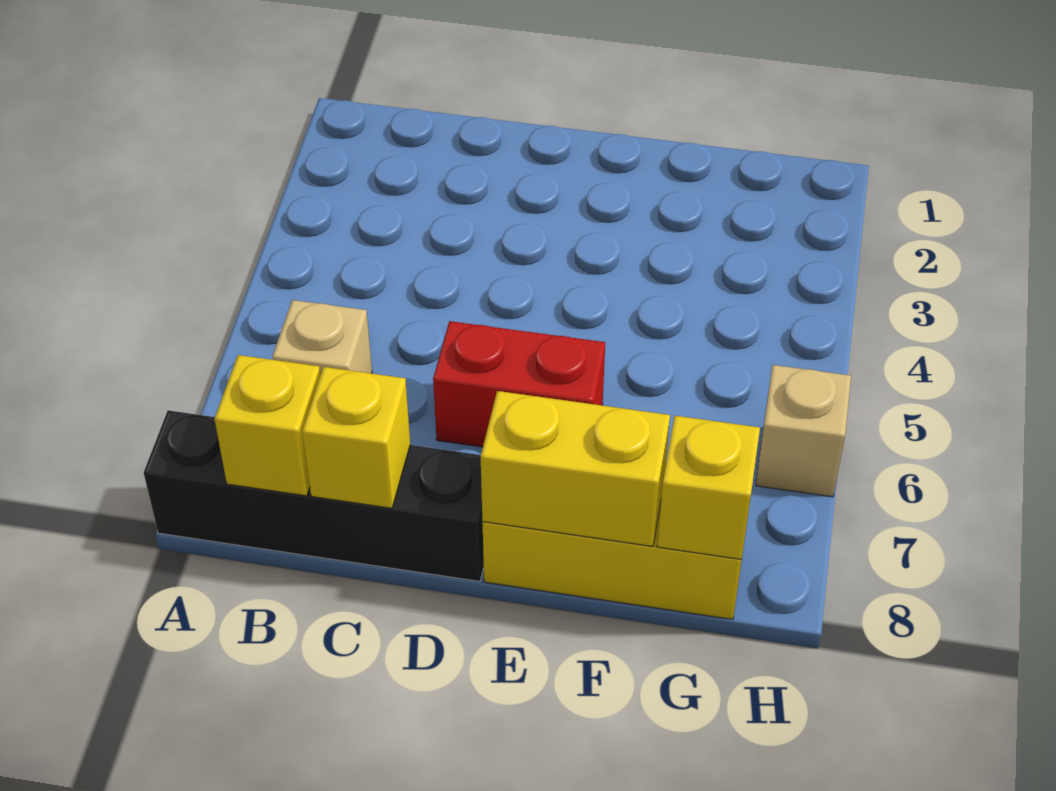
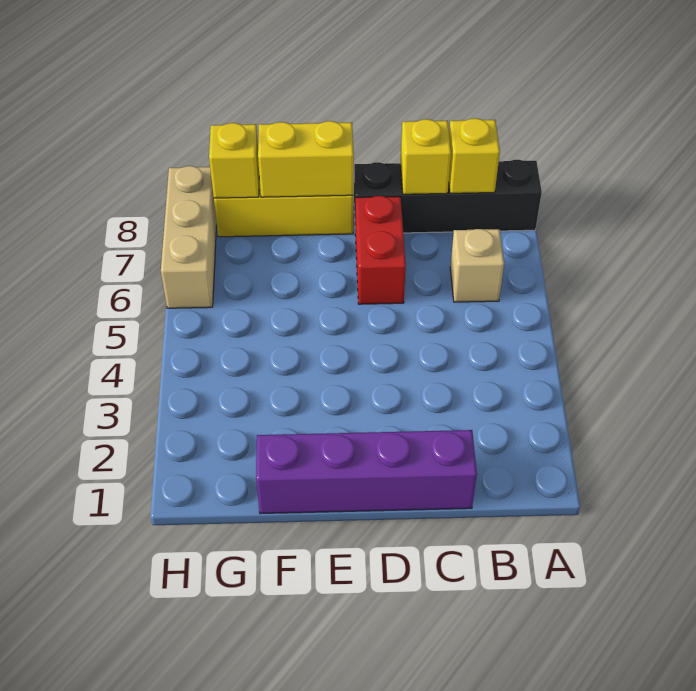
none -> purple brick C1:F1 level 1
red brick D6:E6 level 1 -> red brick D6:D7 level 1
tan brick H6 level 1 -> tan brick H6:H8 level 1

